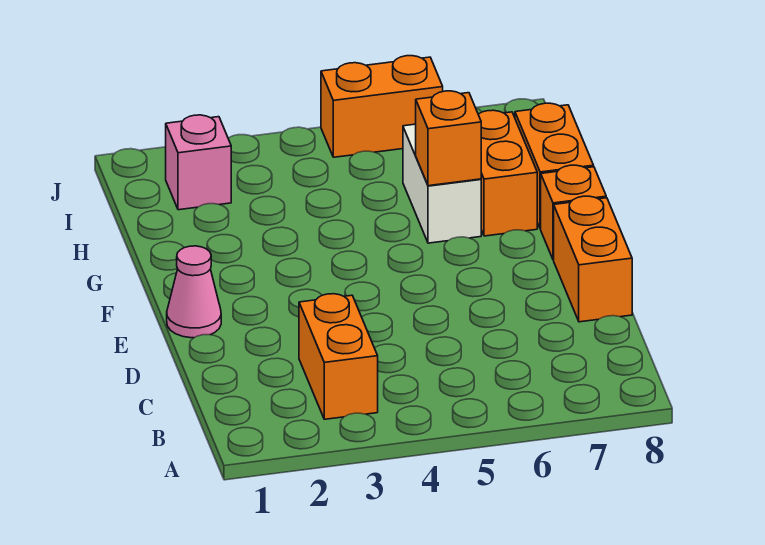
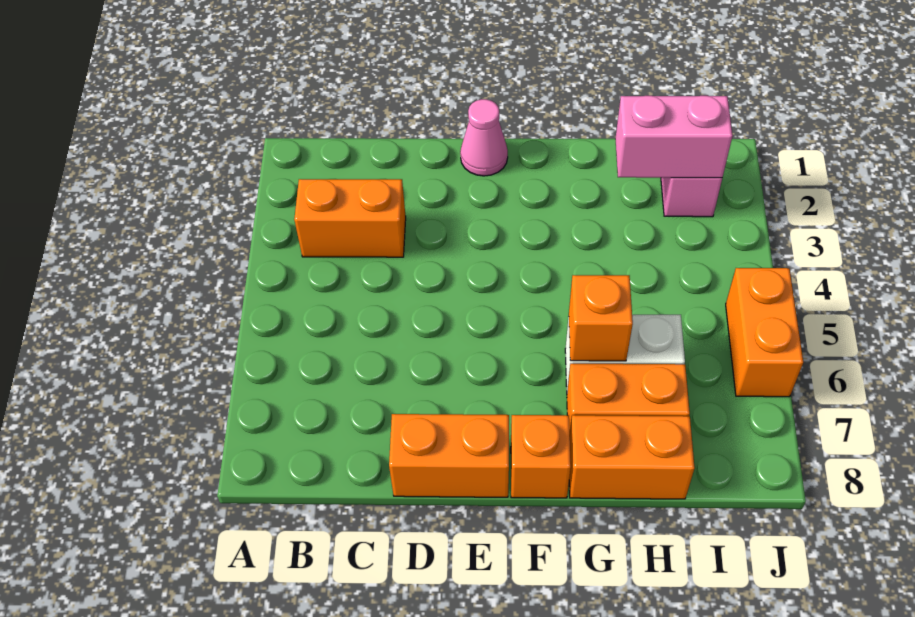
none -> pink brick H2:I2 level 2

